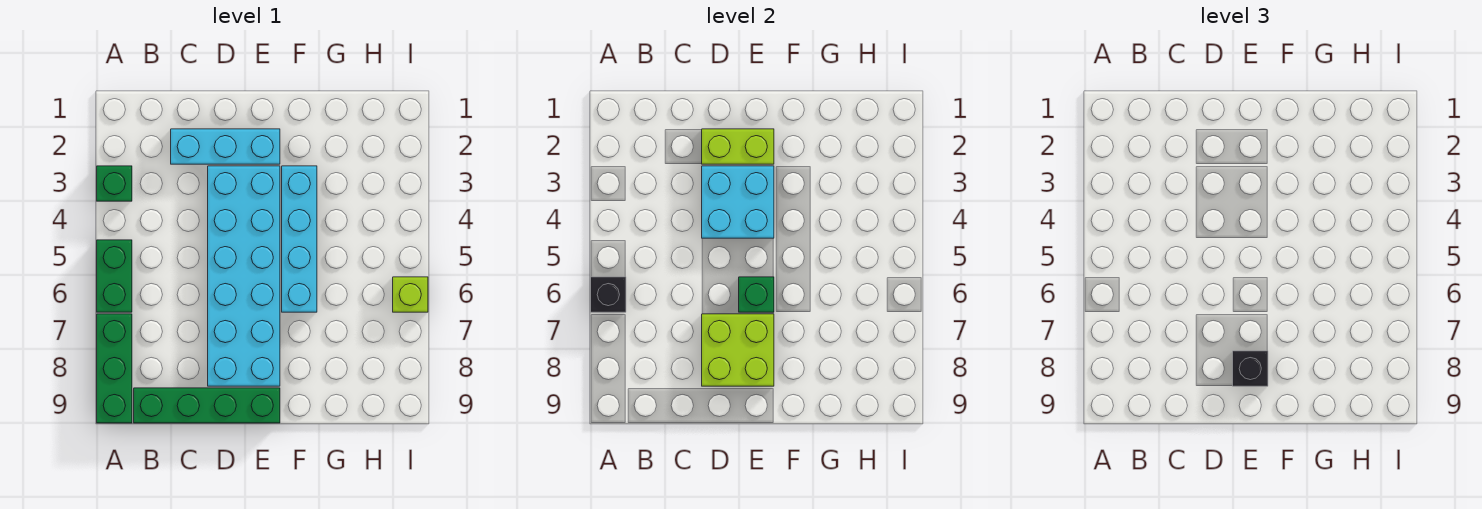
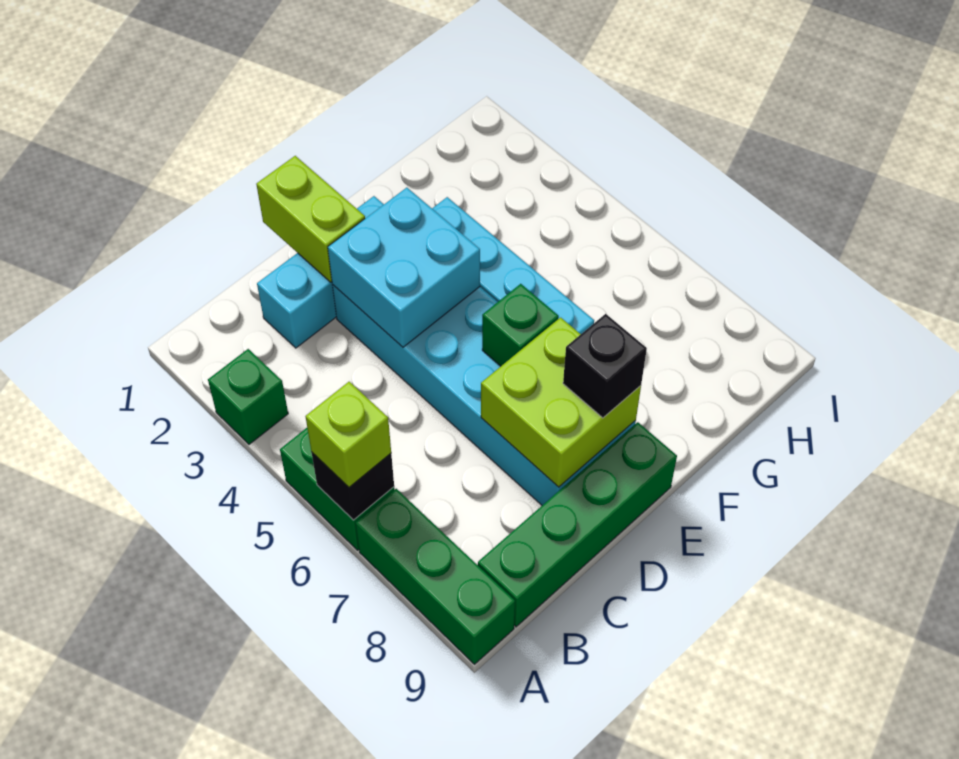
lime brick D2:E2 level 2 -> lime brick D1:D2 level 2
lime brick I6 level 1 -> lime brick A6 level 3

